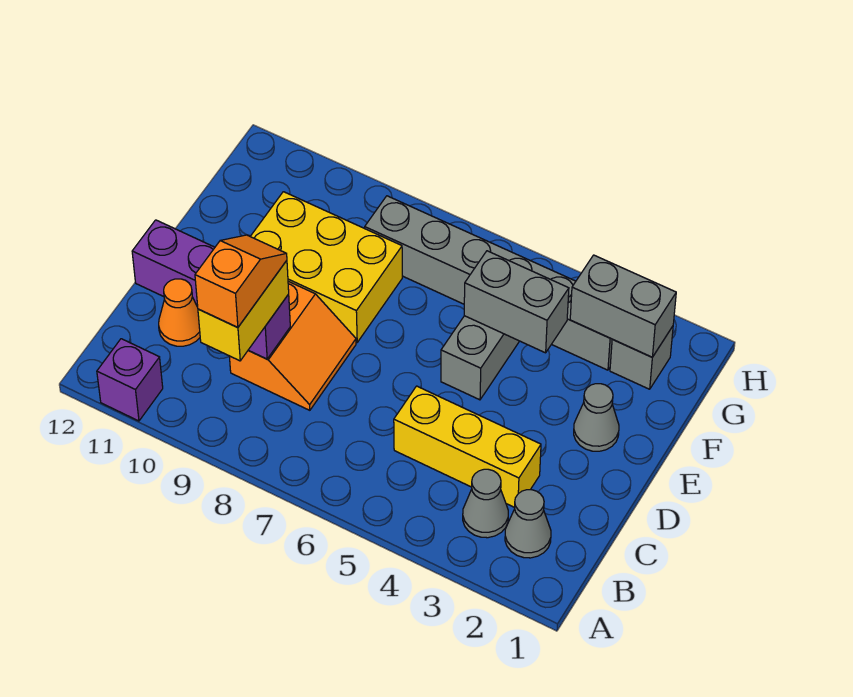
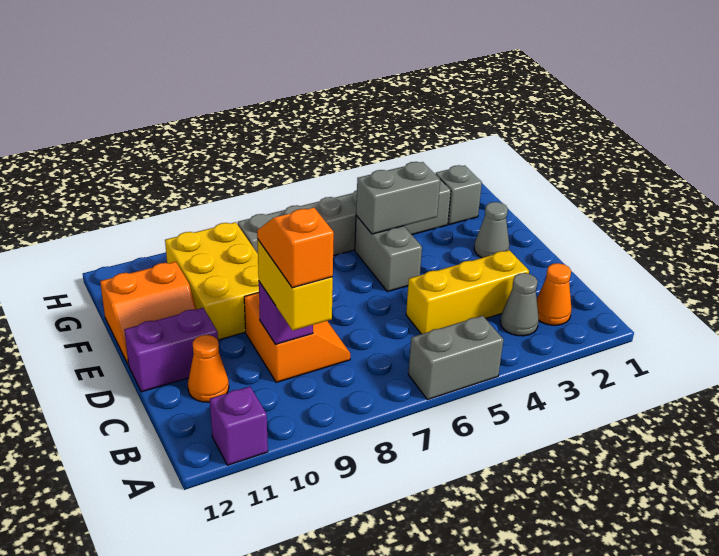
grey cone B2 level 1 -> orange cone B2 level 1
yellow brick E8:F10 level 1 -> yellow brick E9:G10 level 1
none -> orange slope E11:F12 level 1 top F
grey brick G2:G3 level 2 -> grey brick A5:A6 level 1

